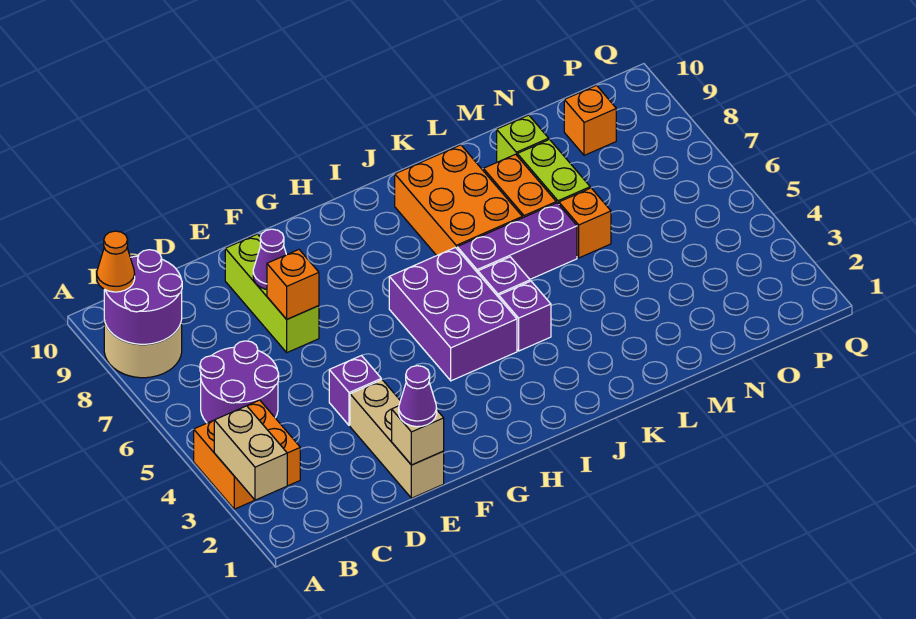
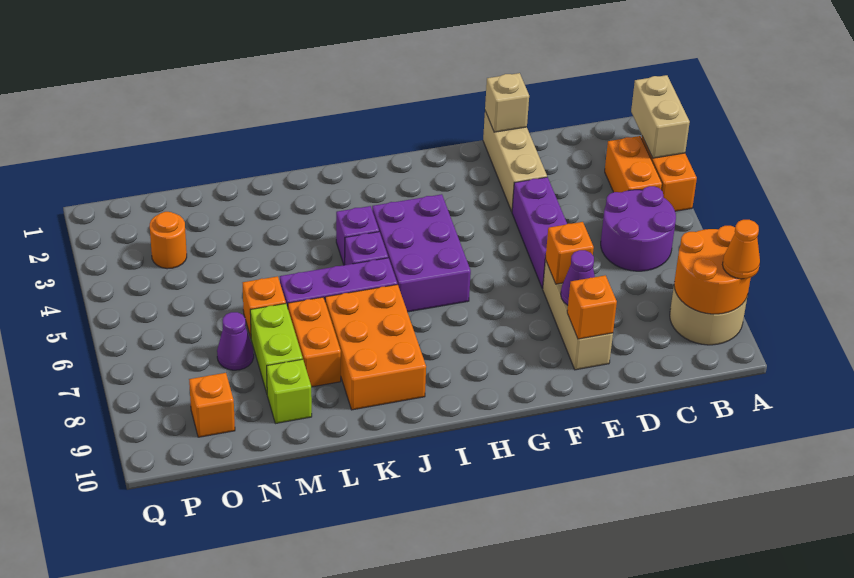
purple round brick A8:B9 level 2 -> orange round brick A8:B9 level 2
purple cone E1 level 3 -> purple cone N7 level 1
purple brick E4 level 1 -> purple brick E4:E6 level 1
lime brick E7:E9 level 1 -> tan brick E7:E9 level 1
none -> orange brick E9 level 2
none -> orange round brick O3 level 1

